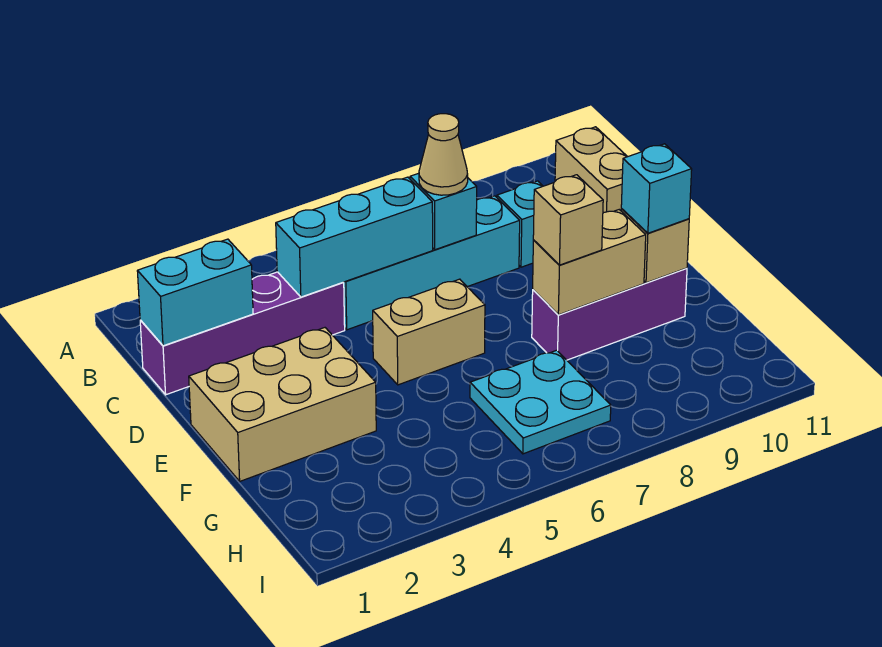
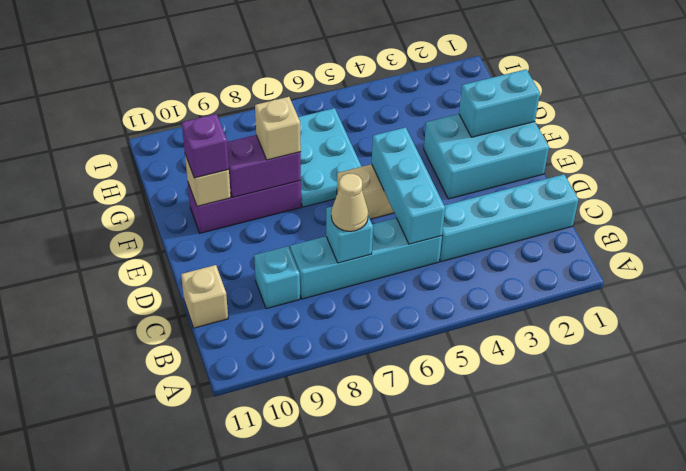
tan brick B11:C11 level 1 -> tan brick C11 level 1
purple brick C1:C4 level 1 -> cyan brick C1:C4 level 1
cyan brick C1:C2 level 2 -> cyan brick F1:F2 level 2
cyan brick C4:C6 level 2 -> cyan brick C5:E5 level 2
tan brick E1:F3 level 1 -> cyan brick E1:F3 level 1
tan brick F8:F9 level 2 -> purple brick F8:F9 level 2
cyan brick F10 level 3 -> purple brick F10 level 3
cyan plate G6:H7 level 1 -> cyan plate F6:H7 level 1

